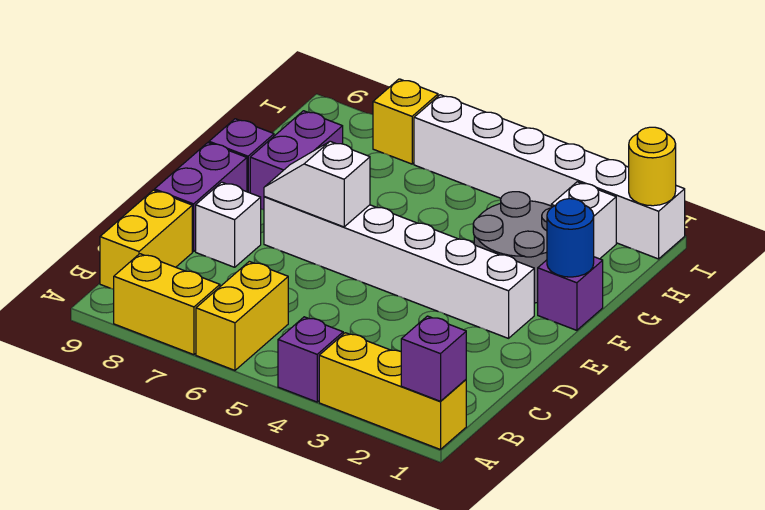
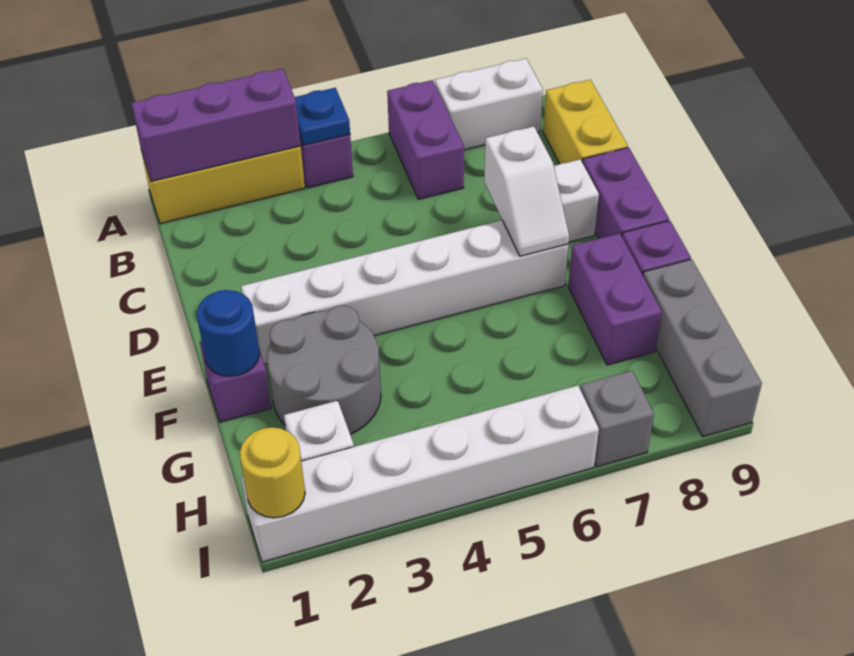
purple brick A1 level 2 -> purple brick A1:A3 level 2
none -> blue plate A4 level 2
yellow brick A6:B6 level 1 -> purple brick A6:B6 level 1
yellow brick A7:A8 level 1 -> white brick A7:A8 level 1
white slope E6:E7 level 2 top 6 -> white slope D7:E7 level 2 top D
none -> grey brick G9:I9 level 1
yellow brick I7 level 1 -> grey brick I7 level 1

